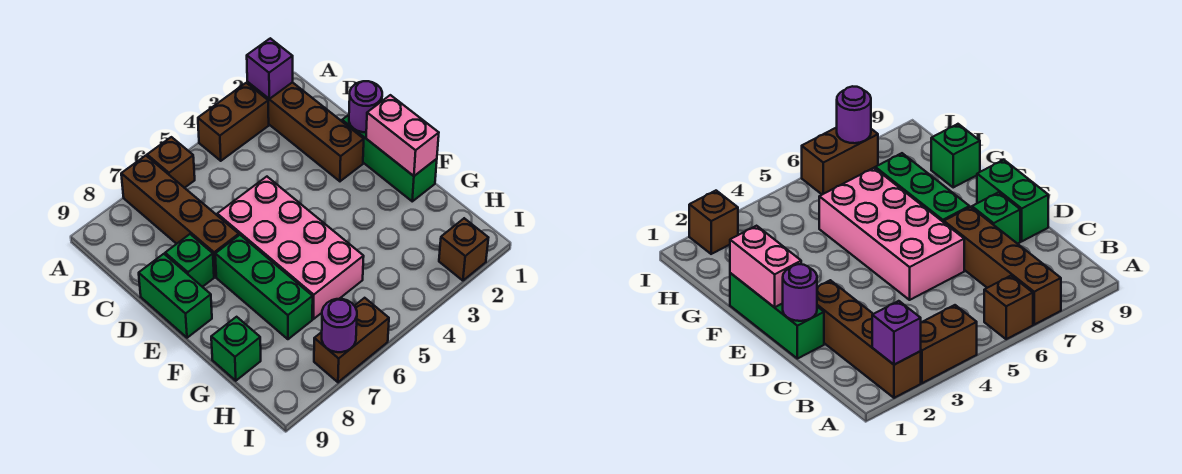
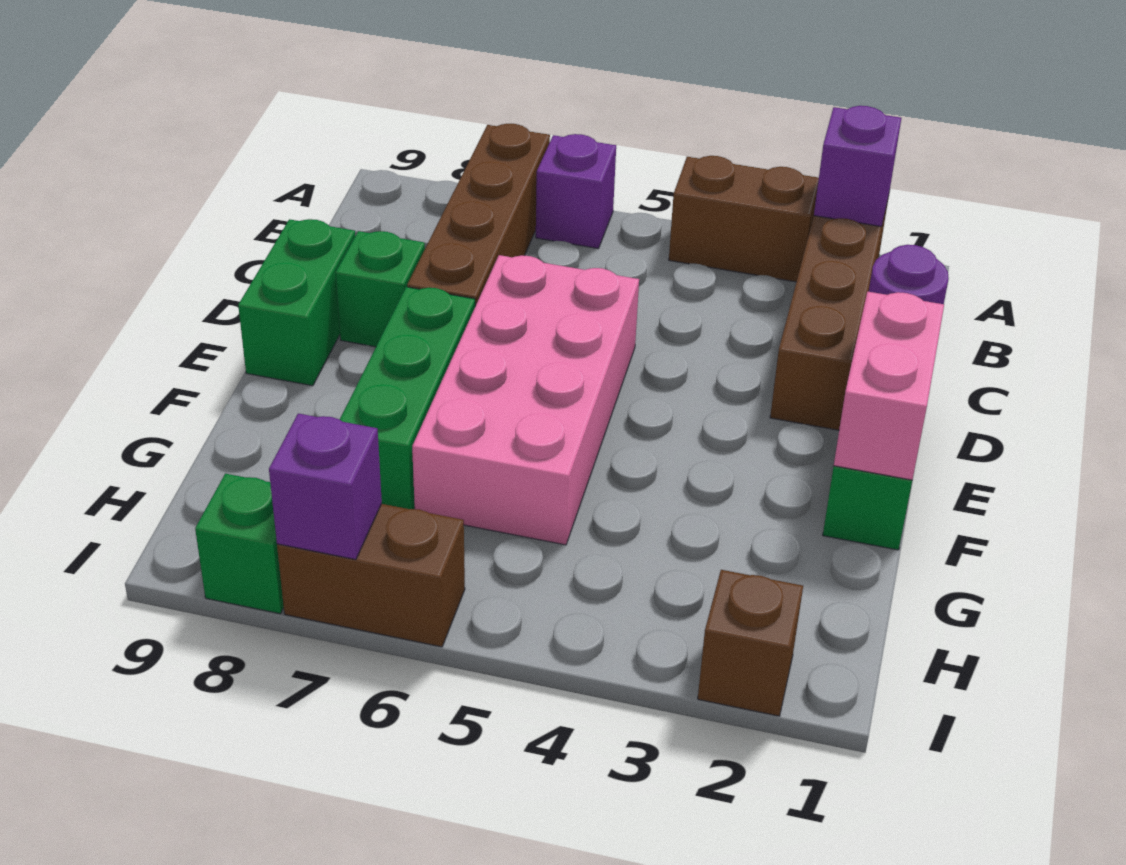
brown brick A6 level 1 -> purple brick A6 level 1
green brick G9 level 1 -> green brick I8 level 1
purple round brick I7 level 2 -> purple brick I7 level 2

